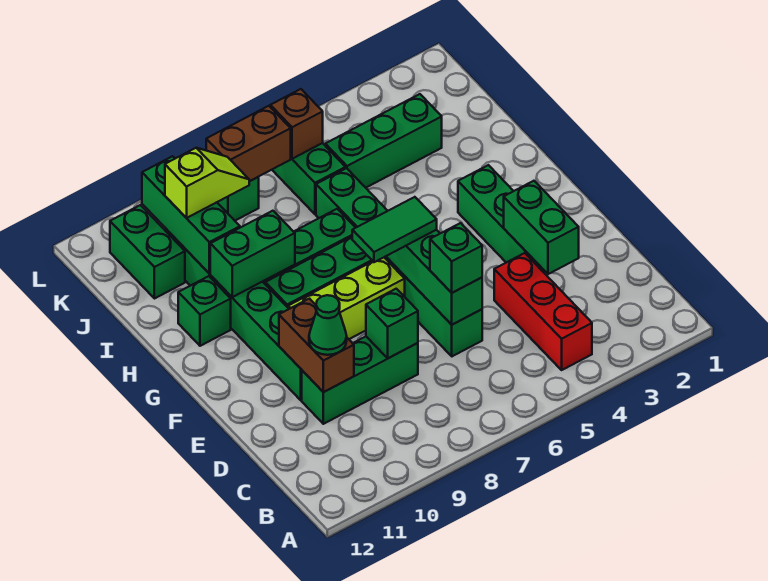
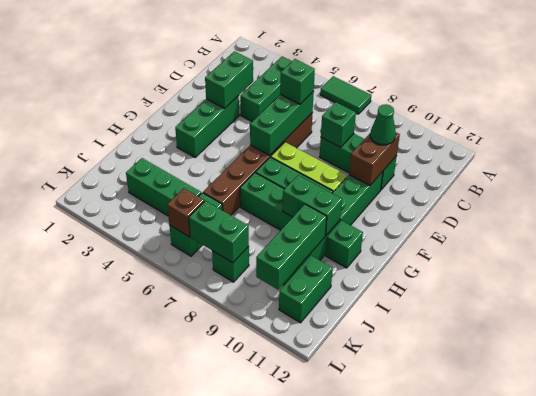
red brick B4:D4 level 1 -> green brick B4:D4 level 1
green brick D6:I6 level 1 -> brown brick D6:I6 level 1
green tile F6:F7 level 3 -> green tile A6:A7 level 1
lime slope J9:J10 level 3 top 10 -> none
brown brick K7:K8 level 2 -> green brick K7:K8 level 2

